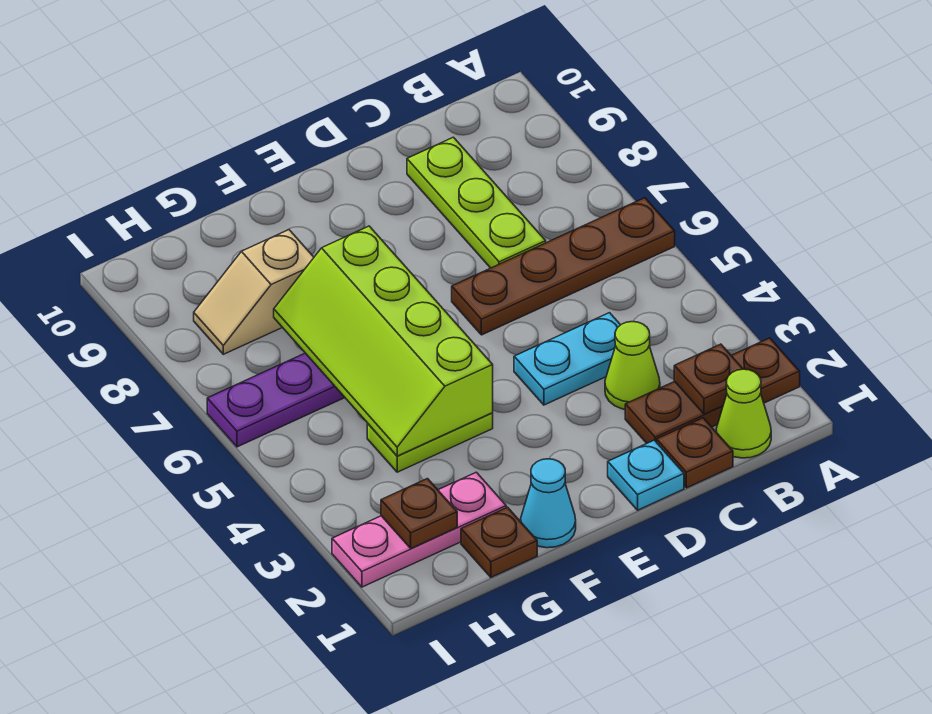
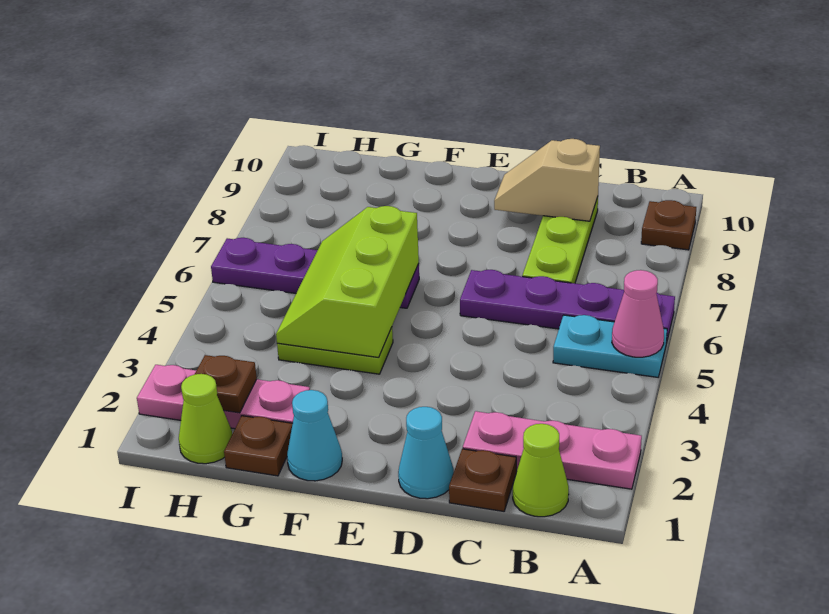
brown plate A2:C2 level 1 -> pink plate A2:C2 level 1
none -> pink cone A5 level 2
brown plate A6:D6 level 1 -> purple plate A6:D6 level 1
brown plate B2 level 2 -> brown plate A9 level 1
lime cone C3 level 1 -> lime cone H1 level 1
cyan plate C4:D4 level 1 -> cyan plate A5:B5 level 1
cyan plate D1 level 1 -> cyan cone D1 level 1
lime slope F4:G7 level 2 top F -> lime slope F4:G6 level 2 top F
tan slope G8:H8 level 1 top G -> tan slope C9:D9 level 2 top C

